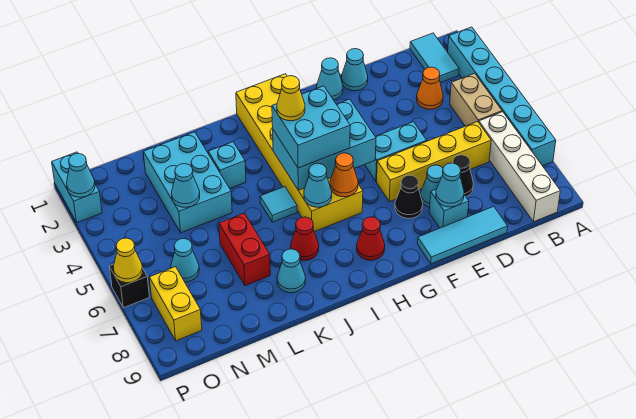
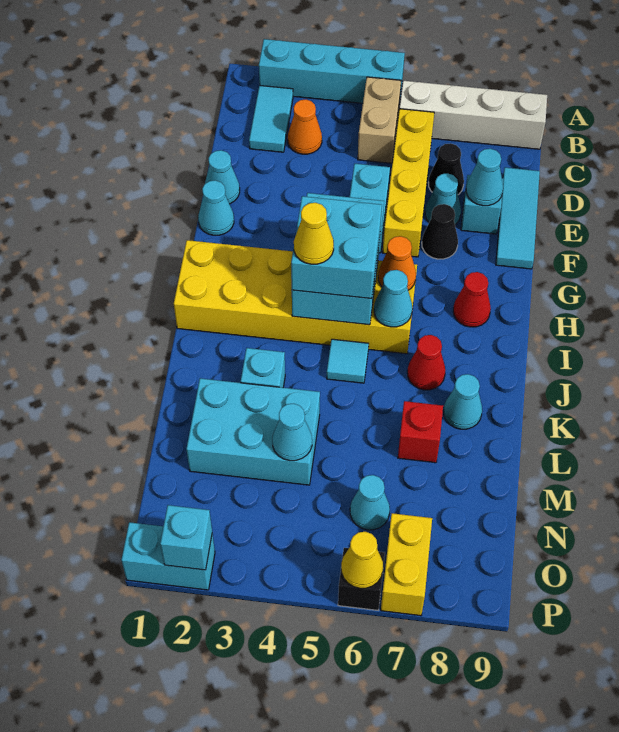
cyan brick A2:A7 level 1 -> cyan brick A2:A5 level 1
cyan tile B1:B2 level 1 -> cyan tile B2:C2 level 1
tan brick B4:B5 level 1 -> tan brick B5:C5 level 1
red brick L6:L7 level 1 -> red brick L7 level 1
yellow brick O7:O8 level 1 -> yellow brick O7:P7 level 1
cyan cone P2 level 2 -> cyan brick P2 level 2

